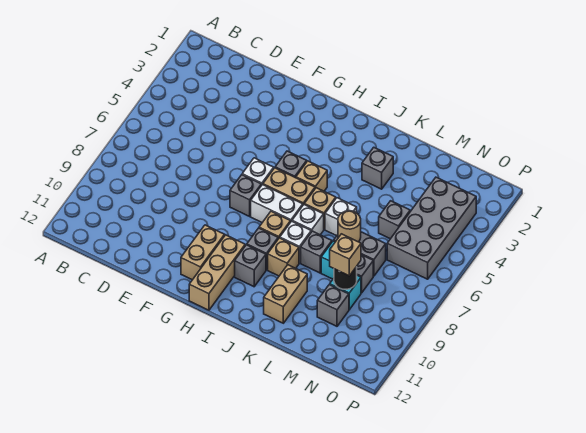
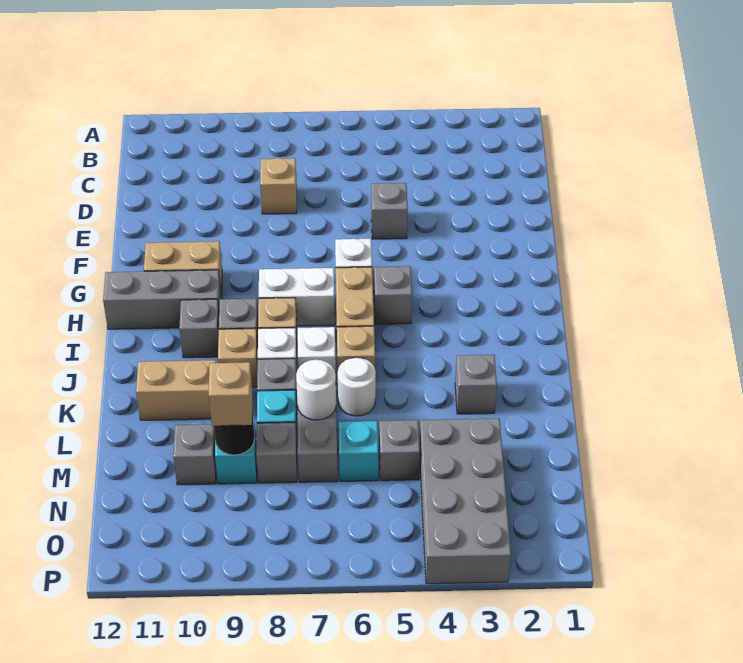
grey brick G7 level 1 -> grey brick E5 level 1
white brick H7:I7 level 1 -> white brick H7:H8 level 1
tan brick H10:H12 level 1 -> grey brick H10:H12 level 1
tan brick I5 level 1 -> tan brick D8 level 1
white brick K6 level 1 -> white round brick K6 level 1
tan round brick L7 level 2 -> white round brick L7 level 2
none -> cyan brick M6 level 1
grey brick N3:O6 level 1 -> grey brick M3:P4 level 1

